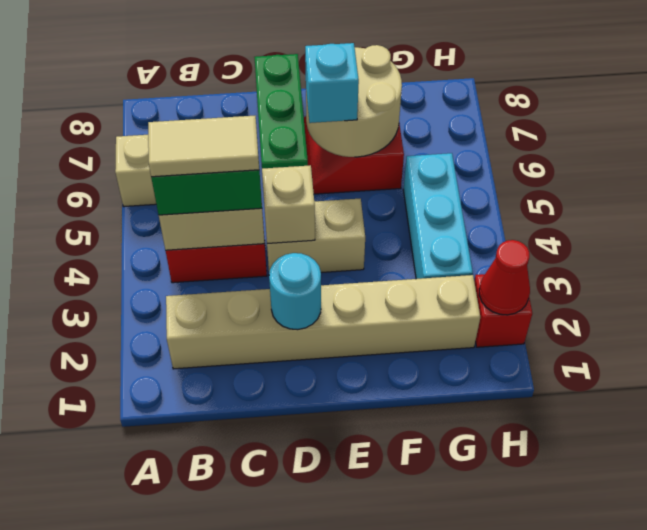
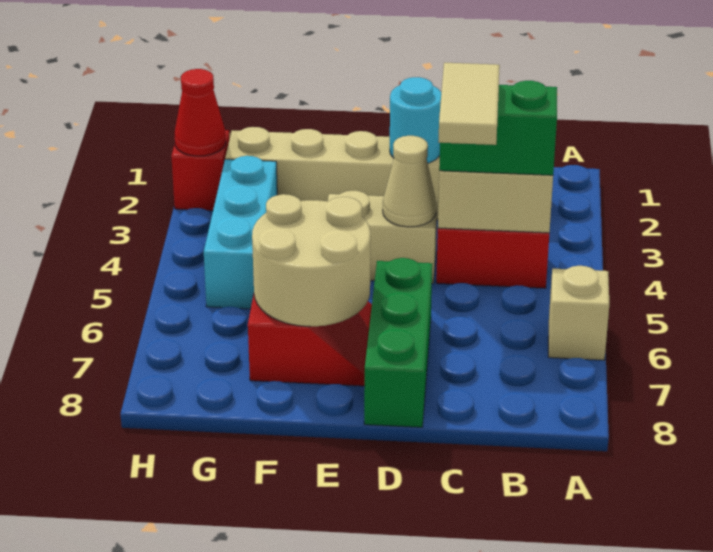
tan tile B4:C4 level 4 -> tan tile C4:C5 level 4
tan brick D4 level 2 -> tan cone D4 level 2
cyan brick E6 level 3 -> none

